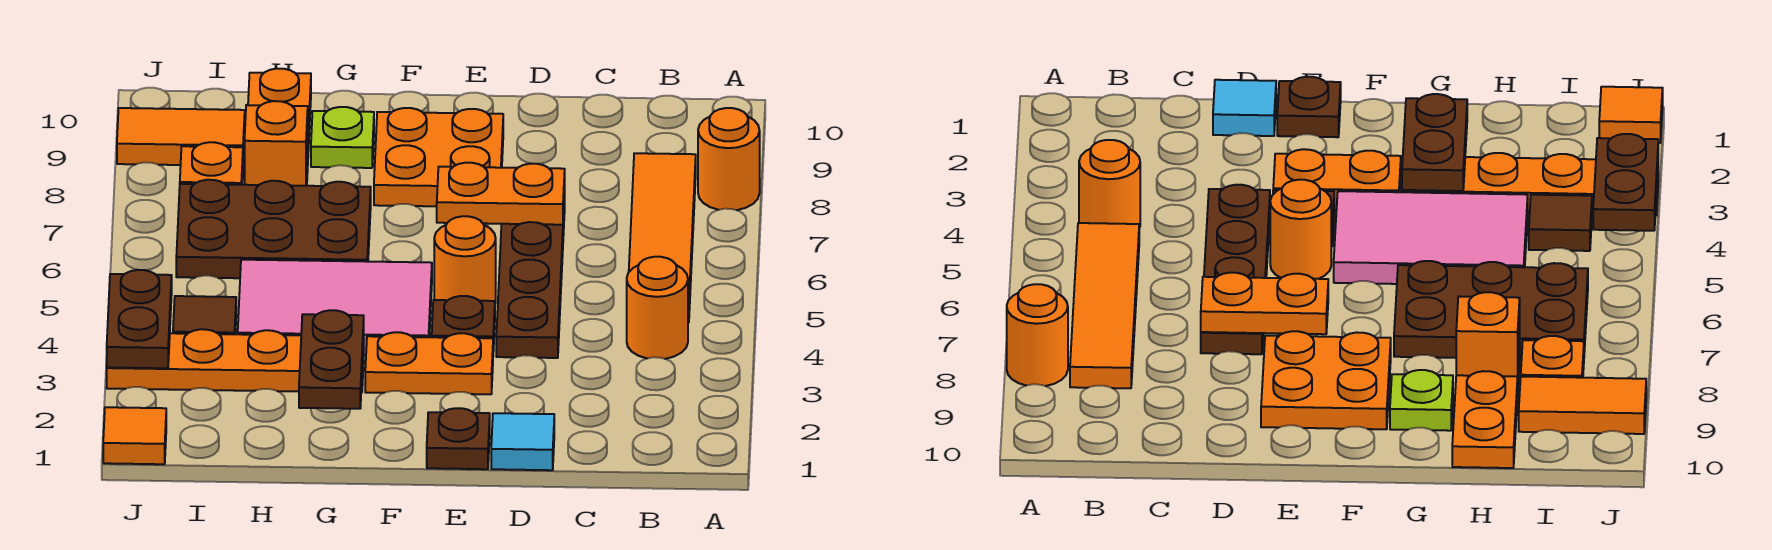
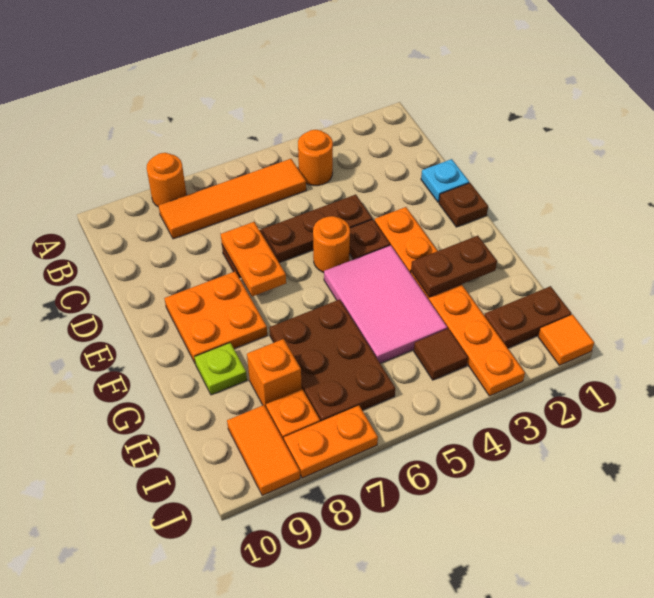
cyan tile D1 level 1 -> cyan plate D1 level 1
orange plate H9:H10 level 1 -> orange plate J7:J8 level 1
brown plate J3:J4 level 2 -> brown plate I1:I2 level 1

